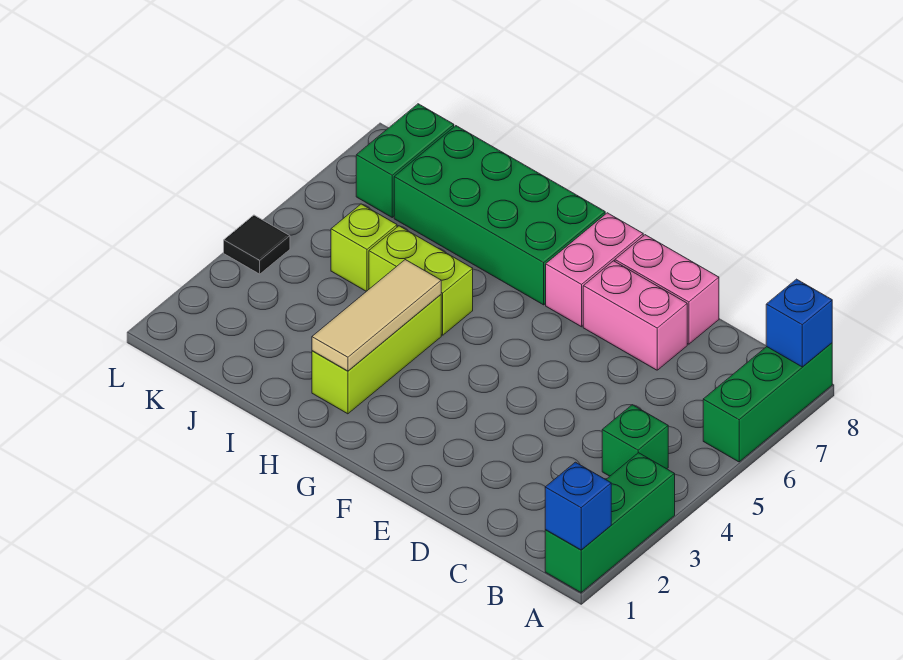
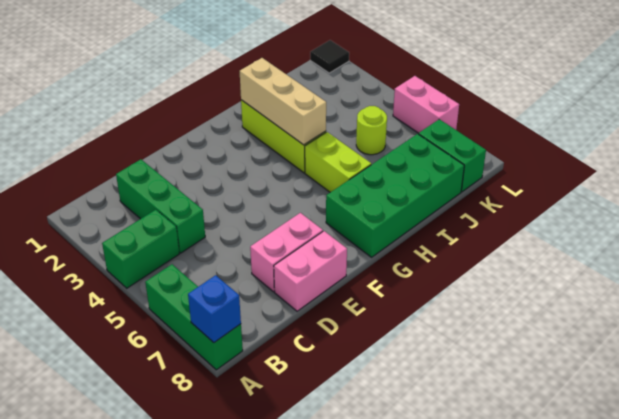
green brick A1:A3 level 1 -> green brick C2:C4 level 1
blue brick A1 level 2 -> none
green brick B4 level 1 -> green brick A4:B4 level 1
pink brick F7:F8 level 1 -> pink brick L5:L6 level 1
tan tile H2:H4 level 2 -> tan brick H2:H4 level 2
lime brick H5:I5 level 1 -> lime brick H5:H6 level 1
lime brick J5 level 1 -> lime round brick J5 level 1
black tile L4 level 1 -> black tile L1 level 1

